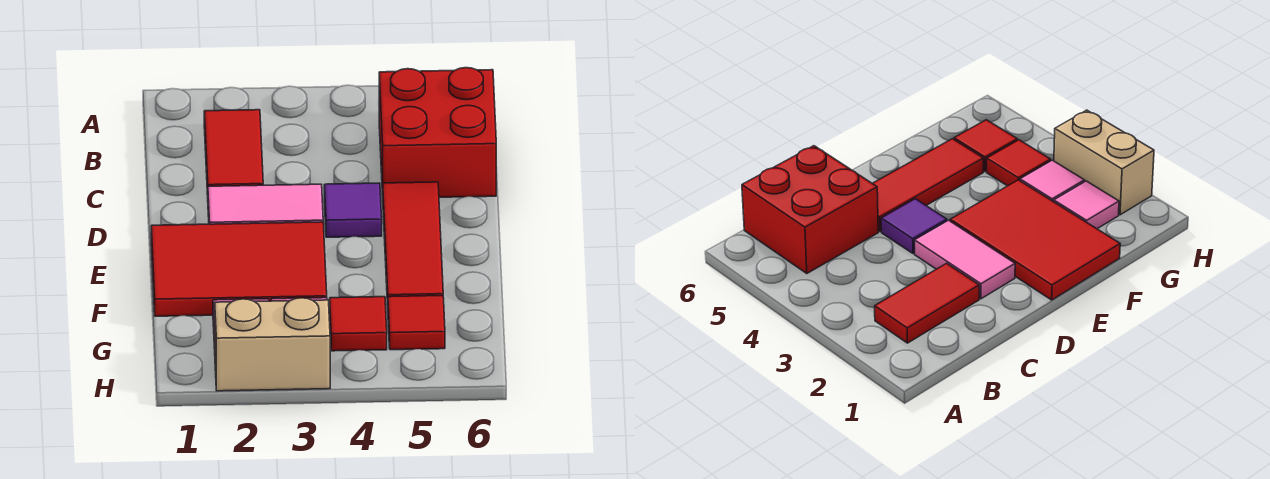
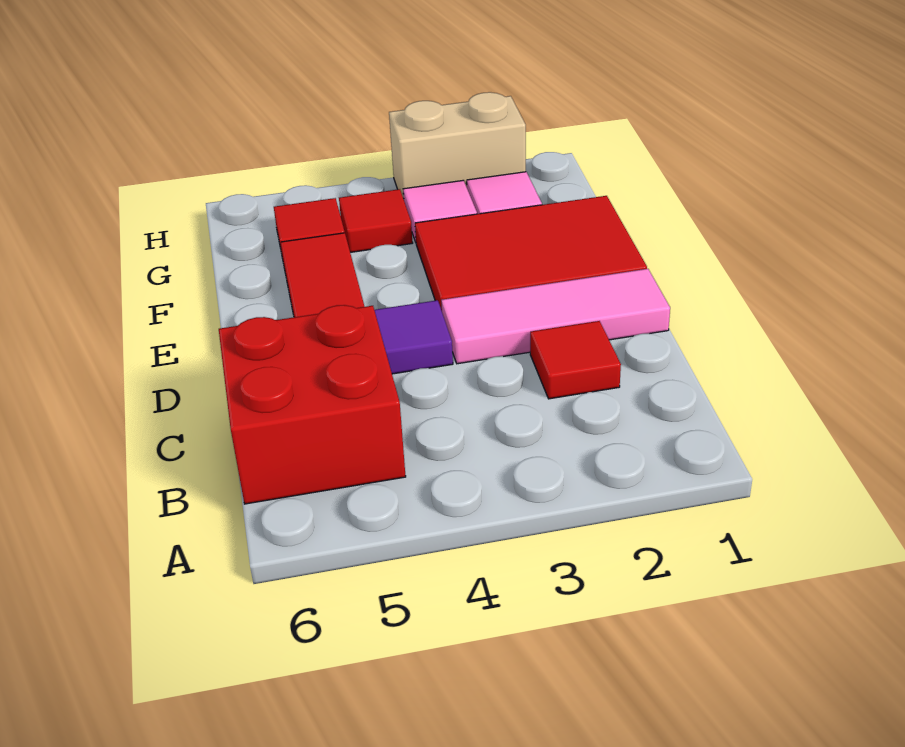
red tile B2:C2 level 1 -> red tile C2 level 1
pink tile D2:D3 level 1 -> pink tile D1:D3 level 1

